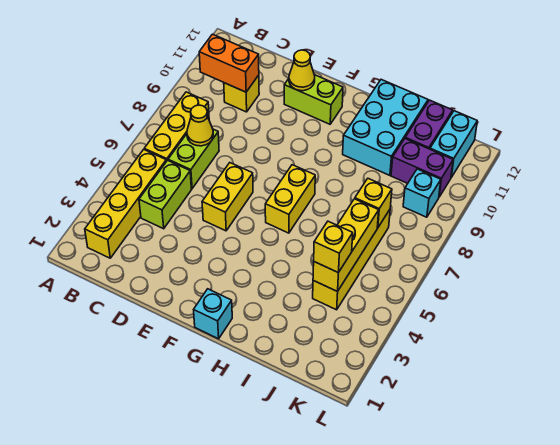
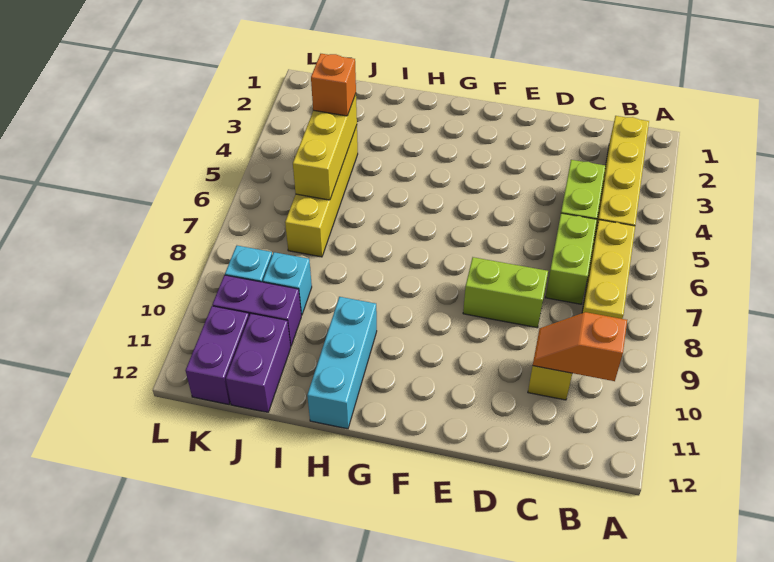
orange brick B10:C10 level 2 -> orange slope B10:C10 level 2 top B
yellow cone C7 level 2 -> none
yellow brick E5:E6 level 1 -> none
lime brick E11:F11 level 1 -> lime brick D8:E8 level 1
yellow cone E11 level 2 -> none
cyan brick G1 level 1 -> cyan brick J9 level 1
yellow brick G6:G7 level 1 -> none
cyan brick H10:I12 level 1 -> cyan brick H10:H12 level 1
yellow brick J4 level 3 -> orange brick J4 level 3
yellow brick J7 level 2 -> none
cyan brick K11:K12 level 1 -> purple brick K11:K12 level 1

